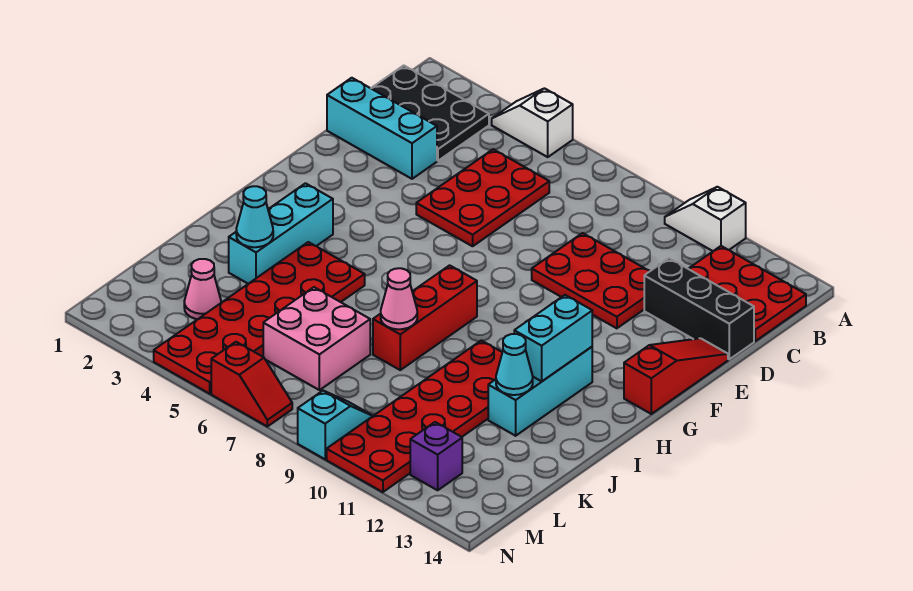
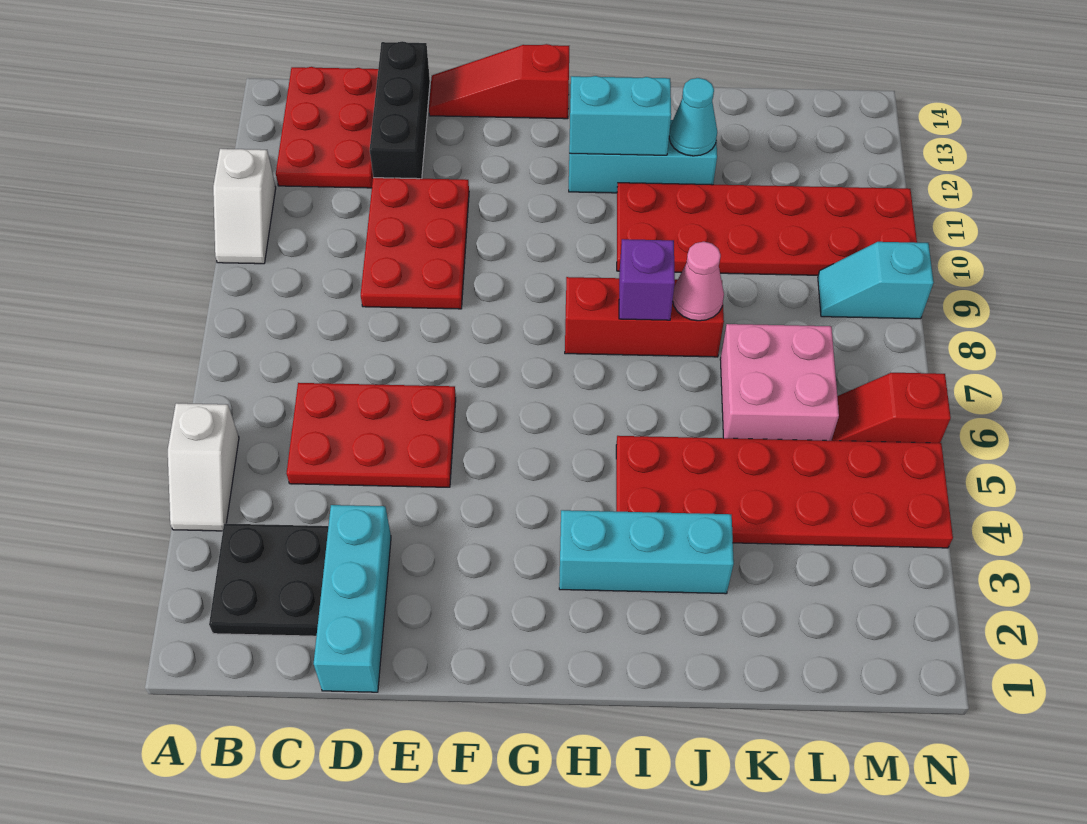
black plate B1:C3 level 1 -> black plate B2:C3 level 1
cyan cone J3 level 2 -> none
pink cone L3 level 1 -> none
purple brick M12 level 1 -> purple brick I8 level 2
red slope N6:N7 level 1 top 6 -> red slope M6:N6 level 1 top N

